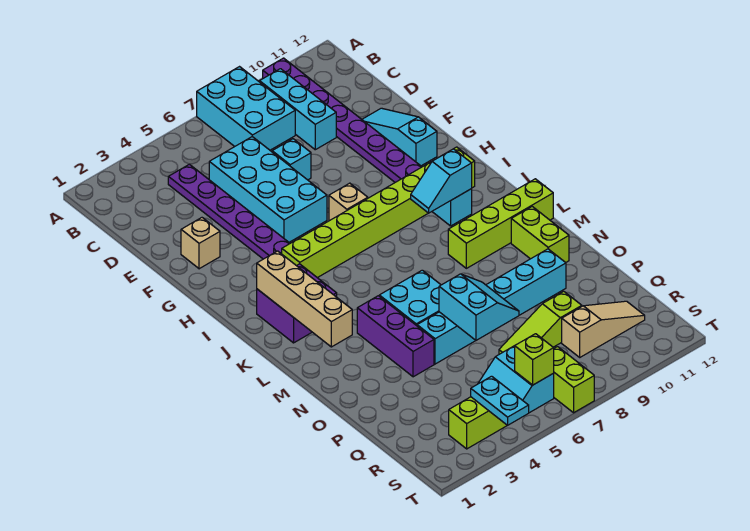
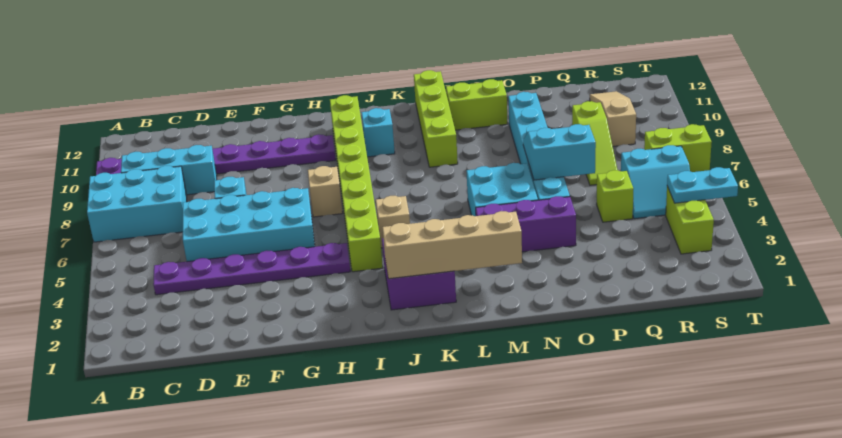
cyan slope E11:G11 level 1 top G -> none
tan brick F2 level 1 -> tan brick J5 level 1
cyan slope J9:J10 level 2 top 10 -> none
lime brick S6 level 2 -> lime brick Q5 level 1

